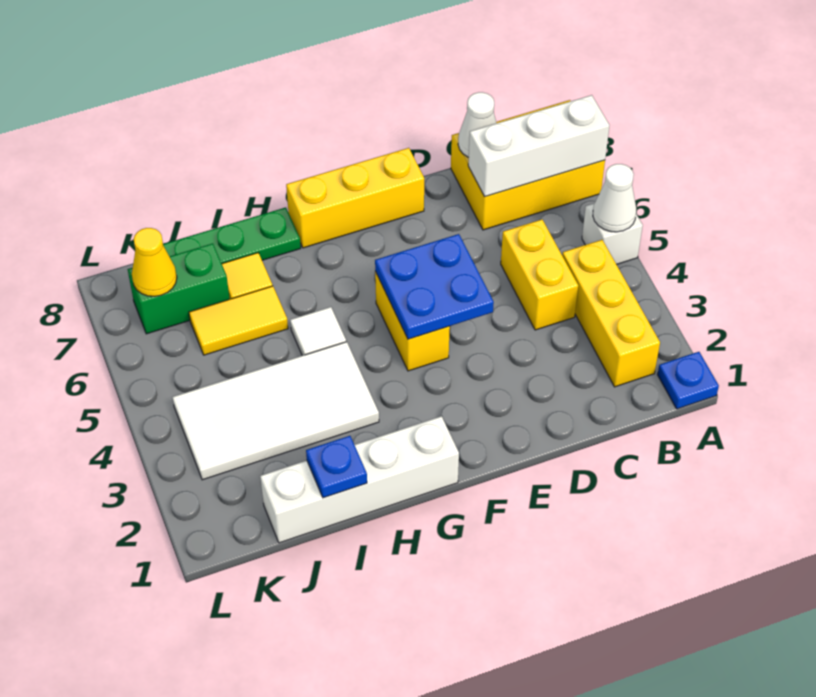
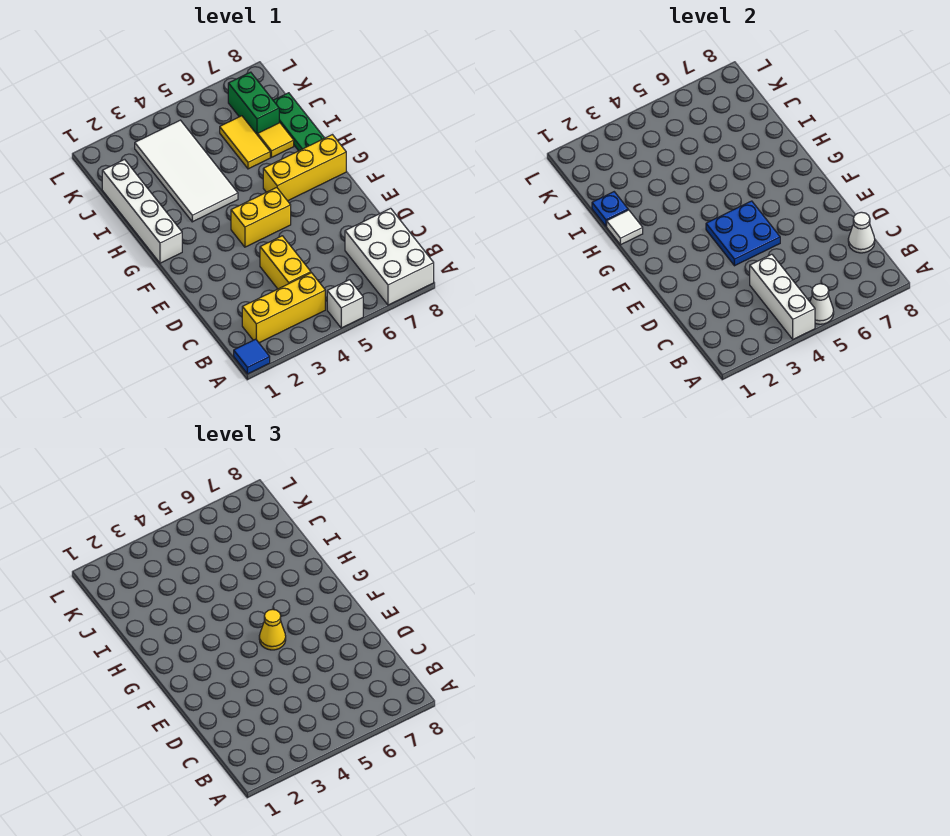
blue plate A1 level 1 -> blue tile A1 level 1
yellow brick A7:C8 level 1 -> white brick A7:C8 level 1
white brick A7:C7 level 2 -> white brick A4:C4 level 2
yellow brick C4:C5 level 1 -> yellow brick C4:D4 level 1
yellow brick E8:G8 level 1 -> yellow brick G6:G8 level 1
white tile H5 level 1 -> white tile H1 level 2
yellow cone K7 level 2 -> yellow cone F5 level 3

